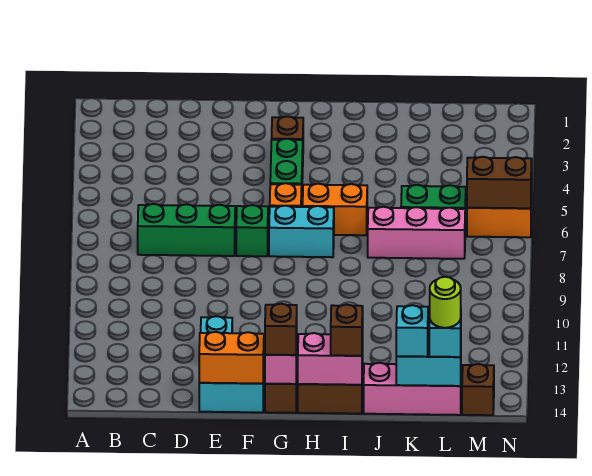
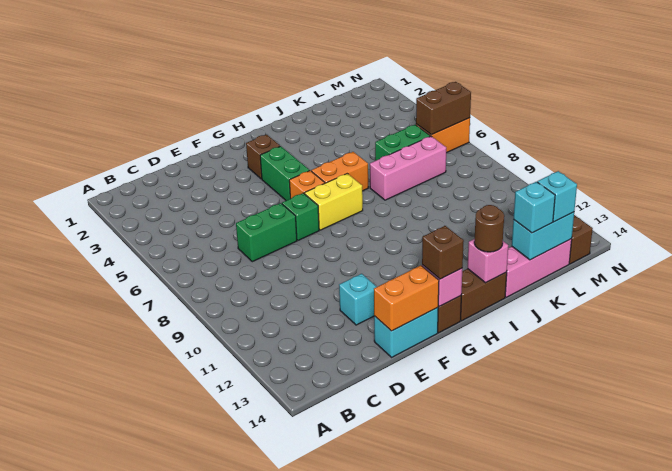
green brick C7:E7 level 1 -> green brick D7:E7 level 1
cyan brick G7:H7 level 1 -> yellow brick G7:H7 level 1
pink brick H14:I14 level 2 -> pink brick I14 level 2
brown brick I14 level 3 -> brown round brick I14 level 3
lime round brick L14 level 4 -> none

